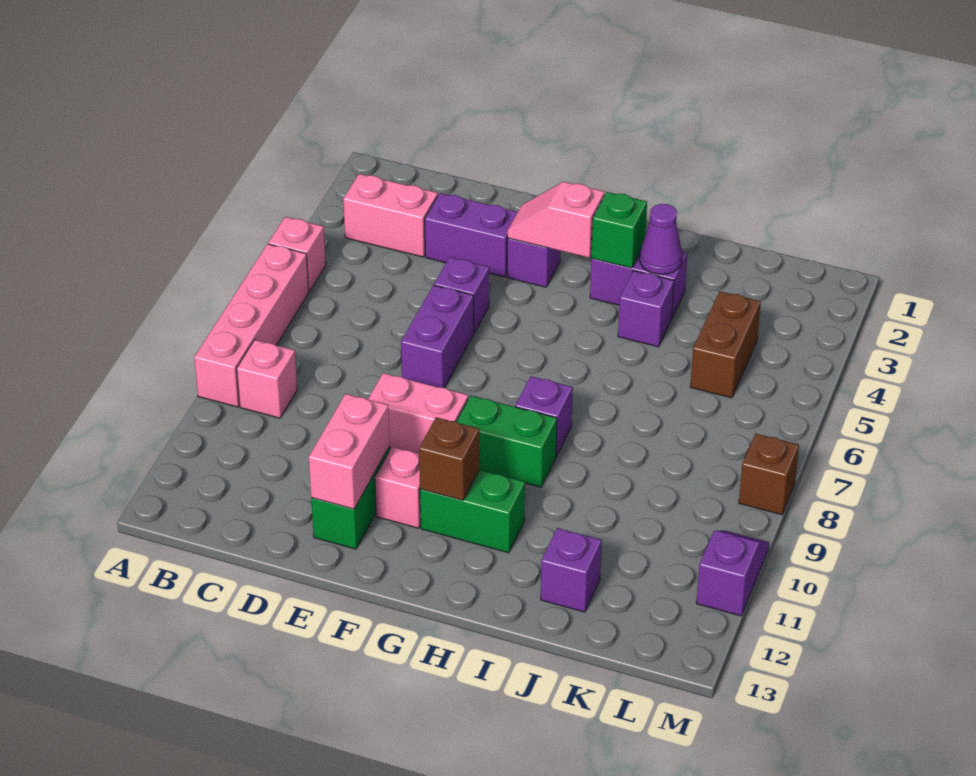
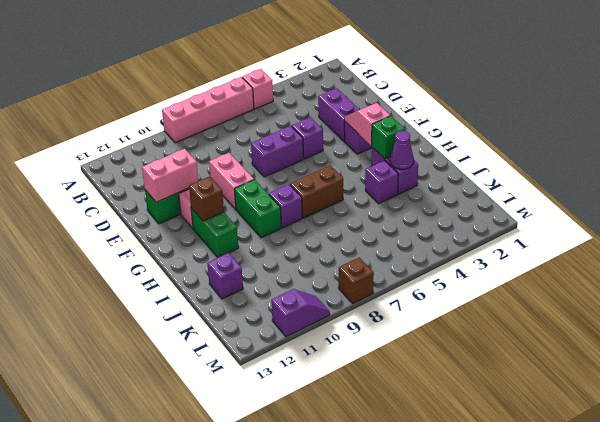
pink brick B3:C3 level 1 -> none
pink brick B9 level 1 -> none
brown brick K4:K5 level 1 -> brown brick H6:H7 level 1

